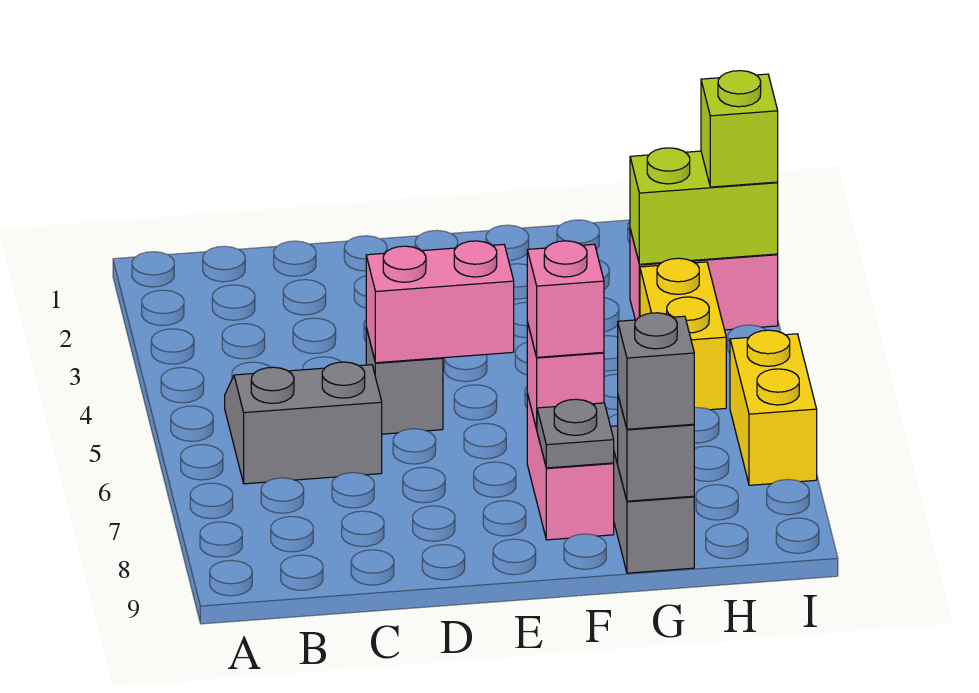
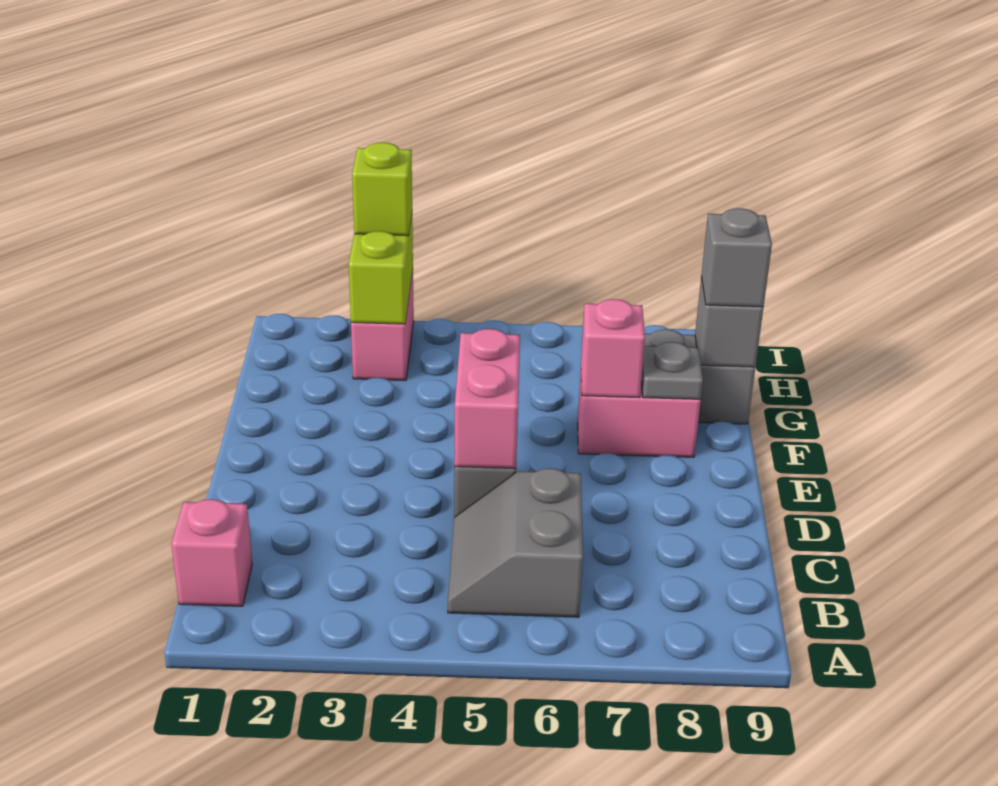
pink brick F7 level 3 -> pink brick B1 level 1
yellow brick H4:H5 level 1 -> none
yellow brick I6:I7 level 1 -> none

